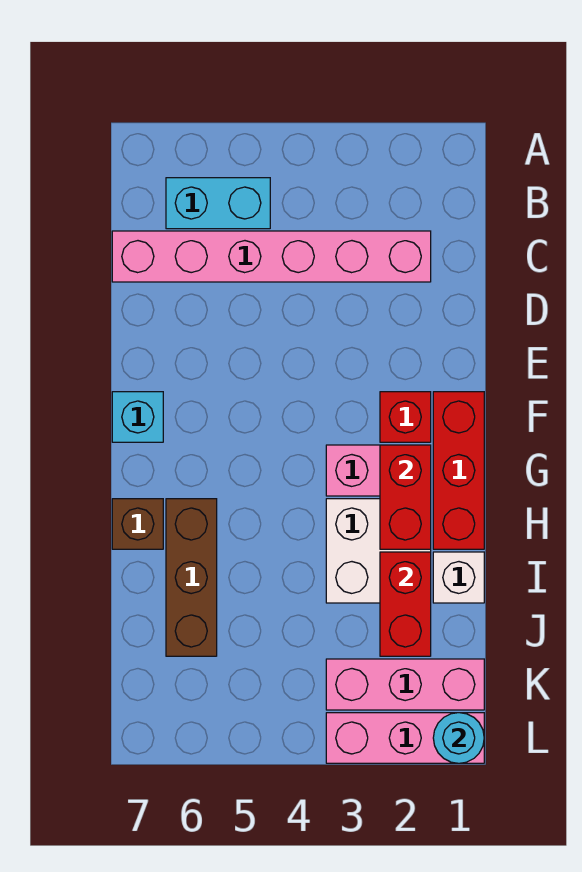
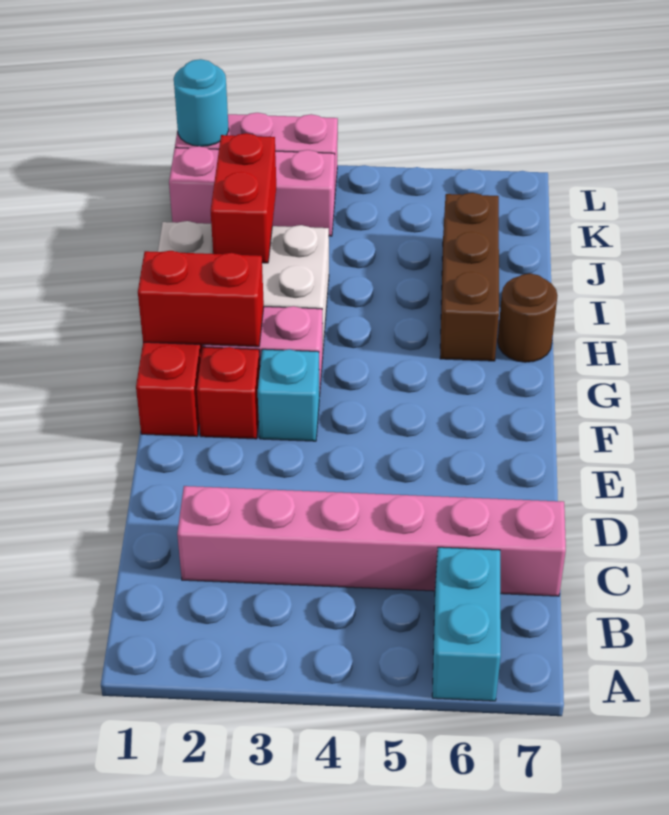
cyan brick B5:B6 level 1 -> cyan brick A6:B6 level 1
cyan brick F7 level 1 -> cyan brick F3 level 1
red brick G2:H2 level 2 -> red brick G1:G2 level 2
brown brick H7 level 1 -> brown round brick H7 level 1

